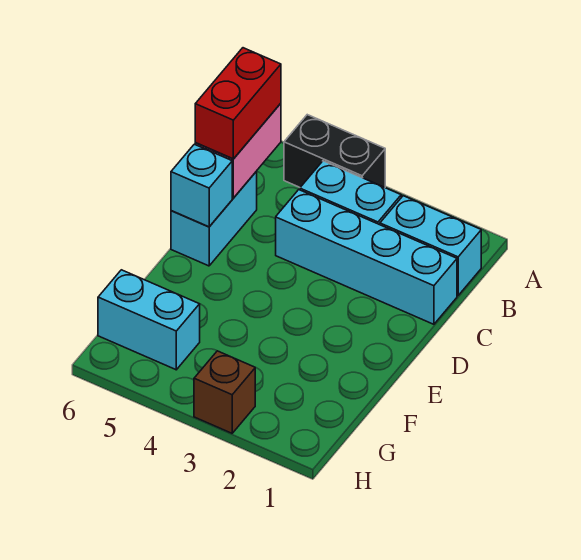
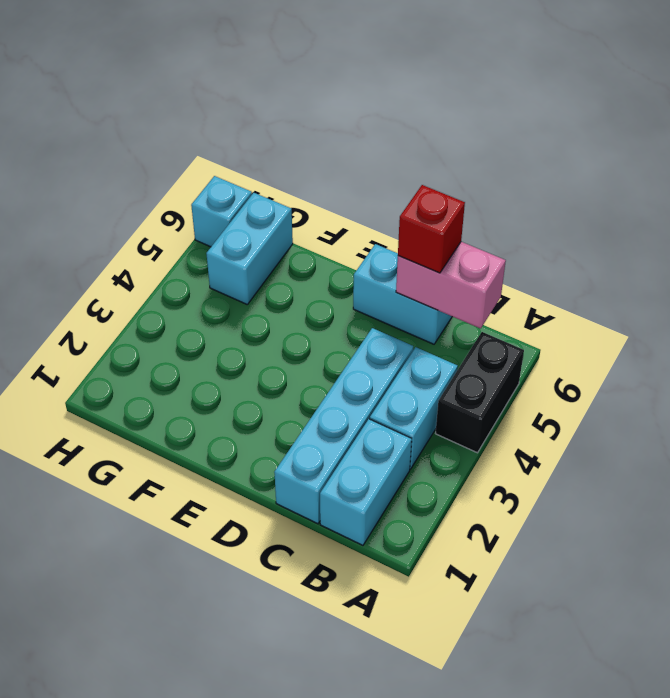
red brick B6:C6 level 3 -> red brick C6 level 3
cyan brick D6 level 2 -> cyan brick H6 level 1
brown brick H3 level 1 -> none

